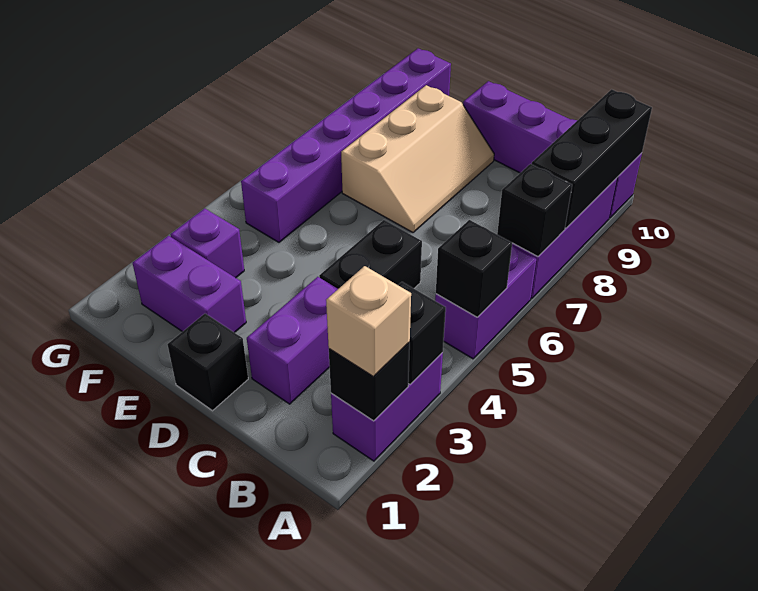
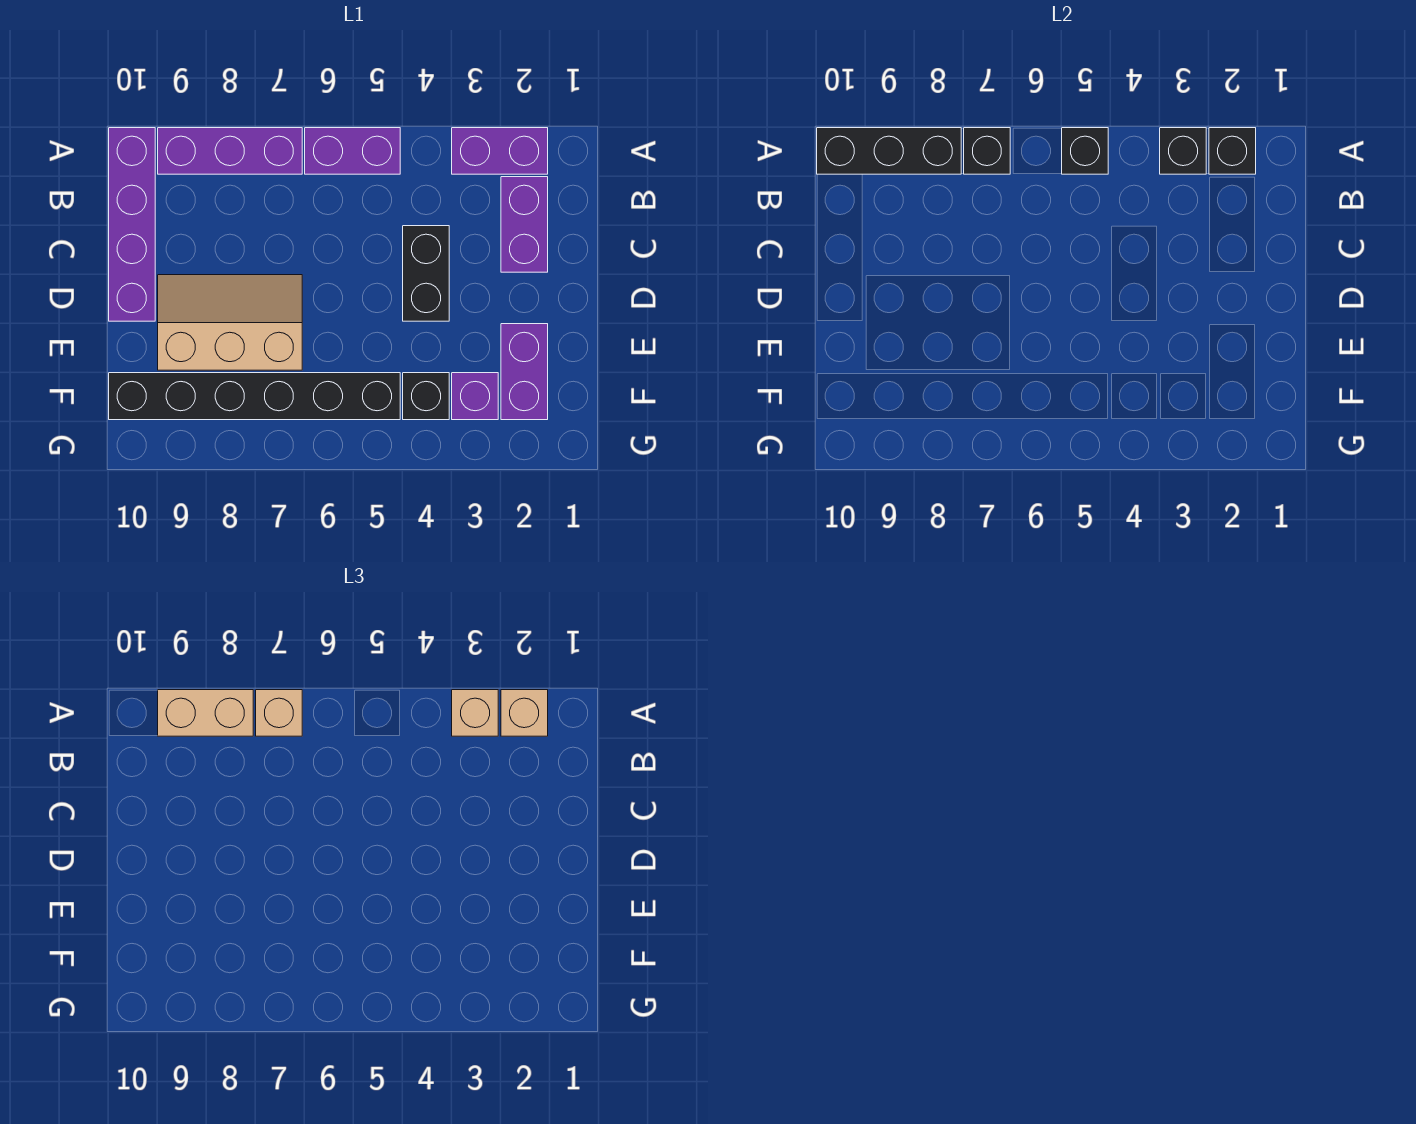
none -> tan brick A3 level 3
none -> tan brick A7 level 3
none -> tan brick A8:A9 level 3
purple brick C2:C3 level 1 -> purple brick B2:C2 level 1
black brick C4:C5 level 1 -> black brick C4:D4 level 1
black brick D1 level 1 -> black brick F4 level 1
purple brick F5:F10 level 1 -> black brick F5:F10 level 1

